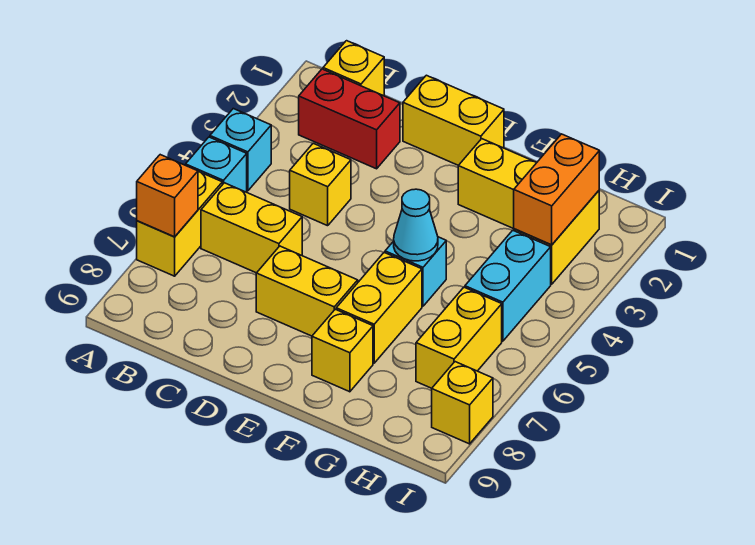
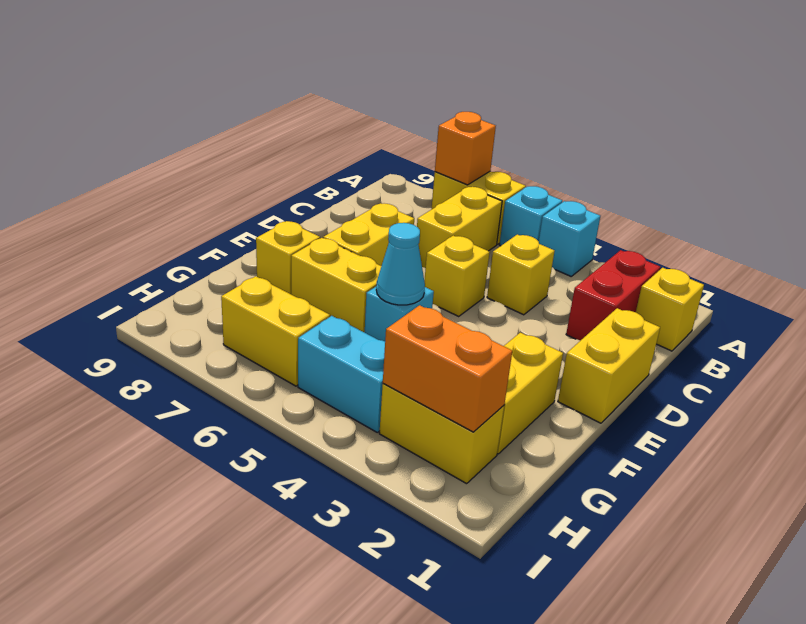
yellow brick I8 level 1 -> yellow brick D5 level 1

